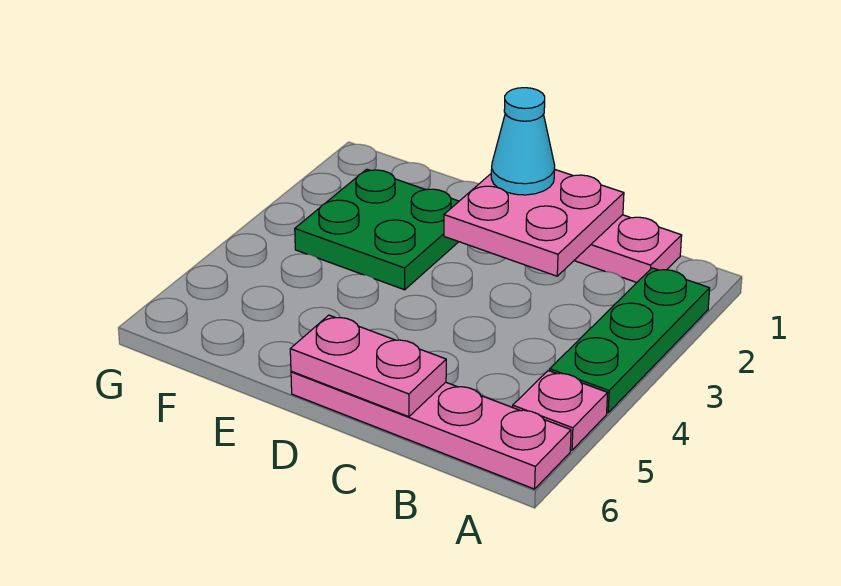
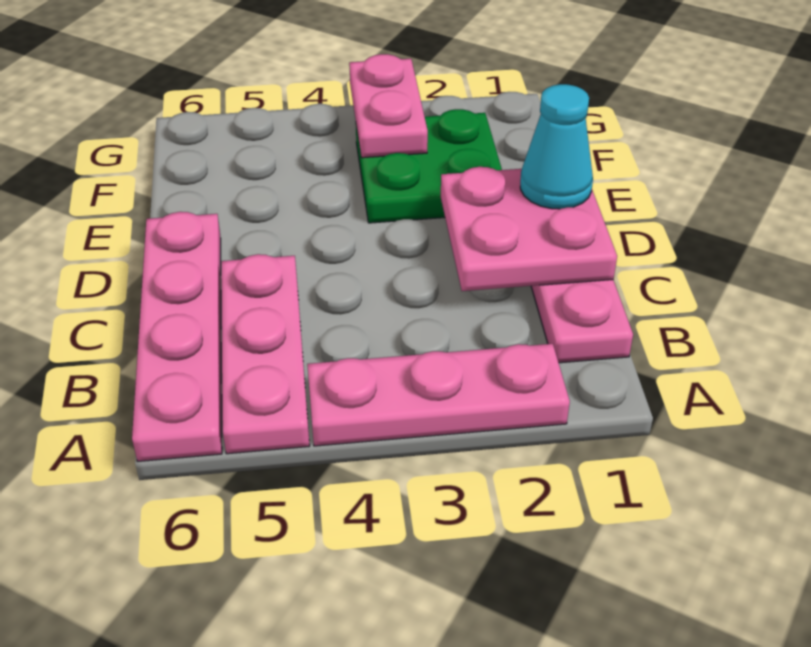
green plate A2:A4 level 1 -> pink plate A2:A4 level 1
pink plate A5 level 1 -> pink plate A5:C5 level 1
pink plate C6:D6 level 2 -> pink plate F3:G3 level 2

